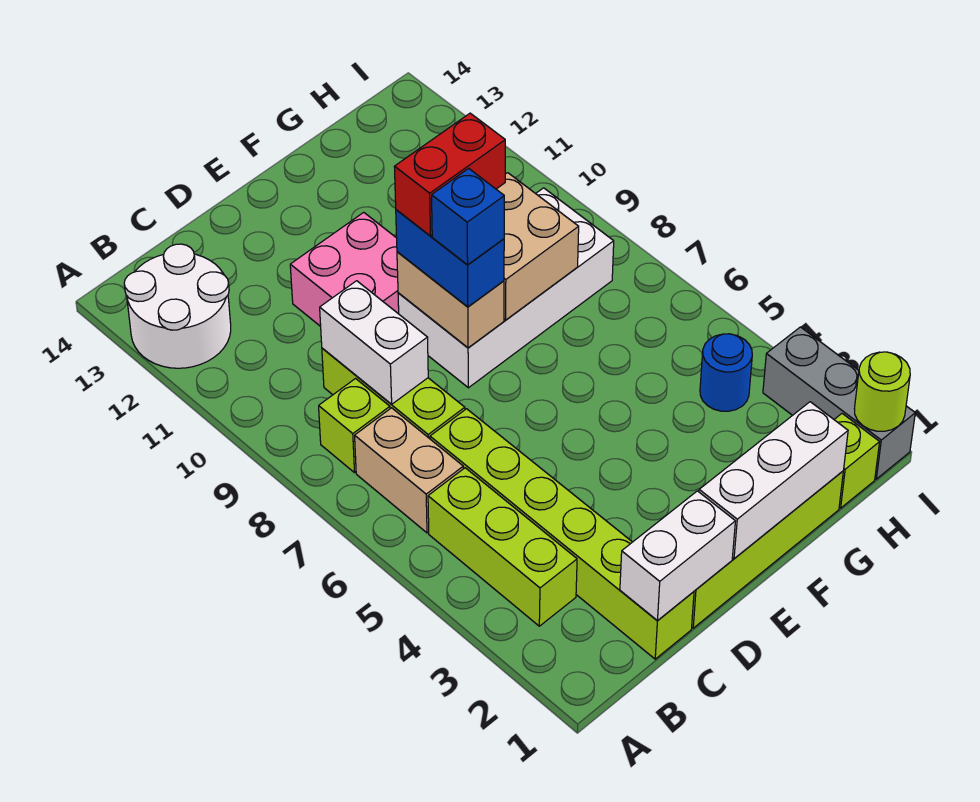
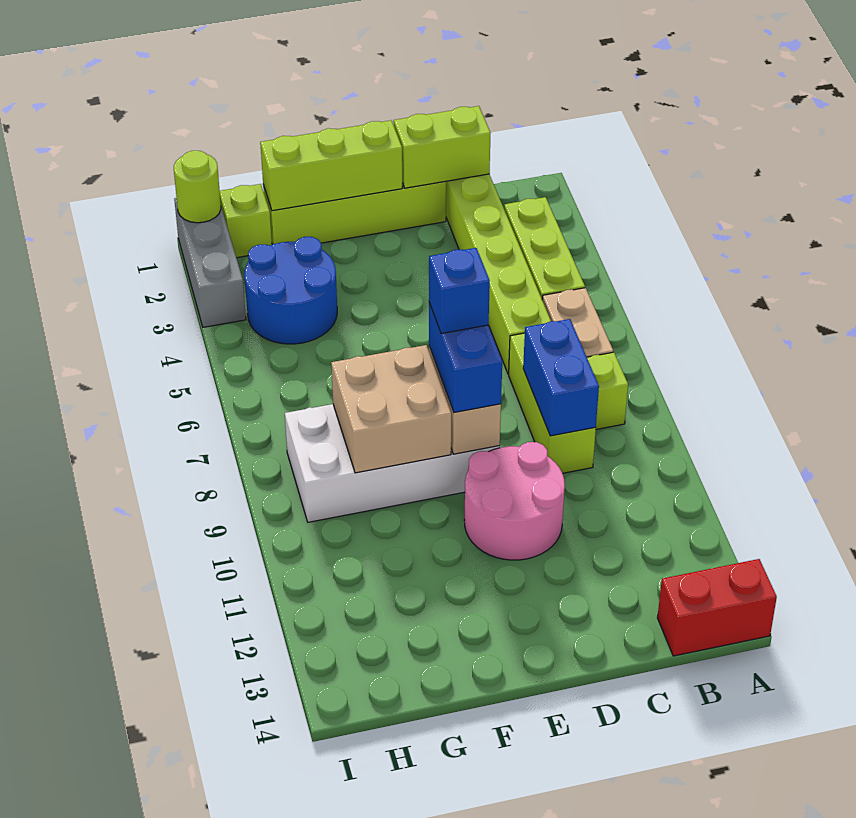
white round brick A12:B13 level 1 -> none
white brick C1:D1 level 2 -> lime brick C1:D1 level 2
white brick C8:C9 level 2 -> blue brick C8:C9 level 2
pink brick D10:E11 level 1 -> pink round brick D10:E11 level 1
white brick E1:G1 level 2 -> lime brick E1:G1 level 2
red brick E9:F9 level 4 -> red brick A14:B14 level 1
blue round brick H4 level 1 -> blue round brick G3:H4 level 1

